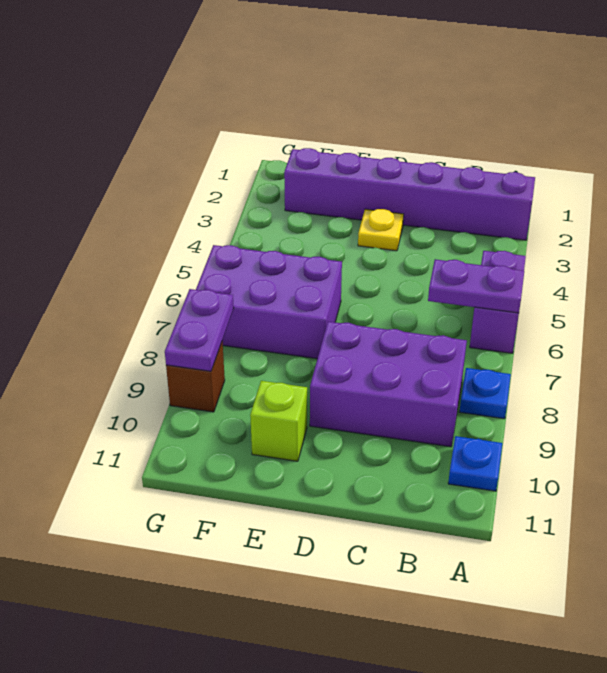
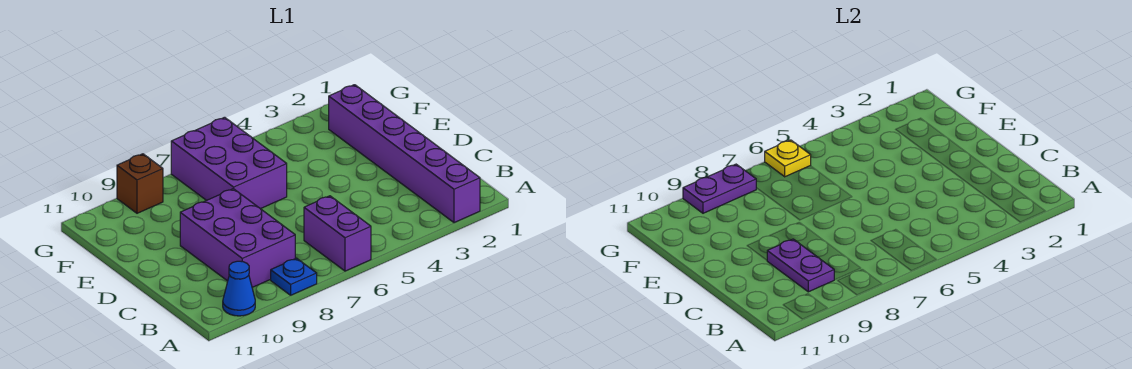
purple brick A5:A6 level 1 -> purple brick A6:B6 level 1
purple plate A6:B6 level 2 -> purple plate B9:C9 level 2
blue plate A10 level 1 -> blue cone A10 level 1
yellow plate D3 level 1 -> yellow plate G6 level 2
lime brick E10 level 1 -> none

